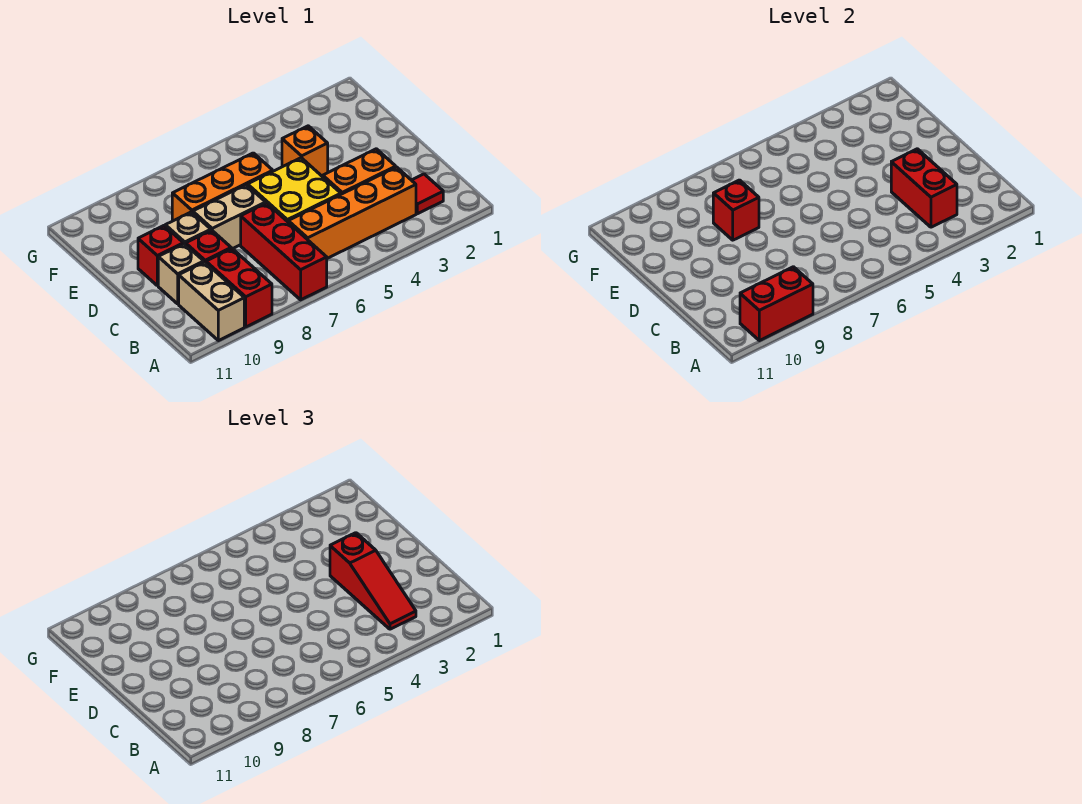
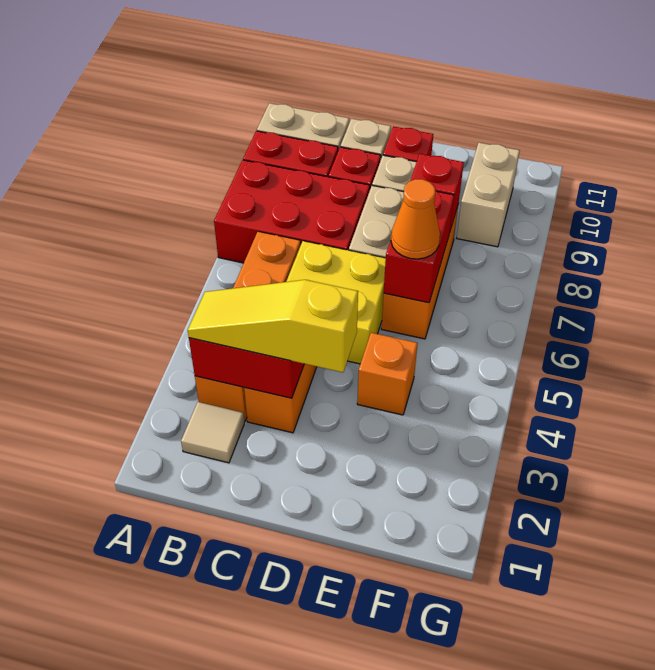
red brick A7:C7 level 1 -> red brick A7:C8 level 1
red brick A9:A10 level 2 -> red brick E6:E7 level 2
red tile B2 level 1 -> tan tile B2 level 1
red slope B3:D3 level 3 top D -> yellow slope B3:D3 level 3 top D
none -> orange cone E6 level 3
none -> tan brick F9:F10 level 1

